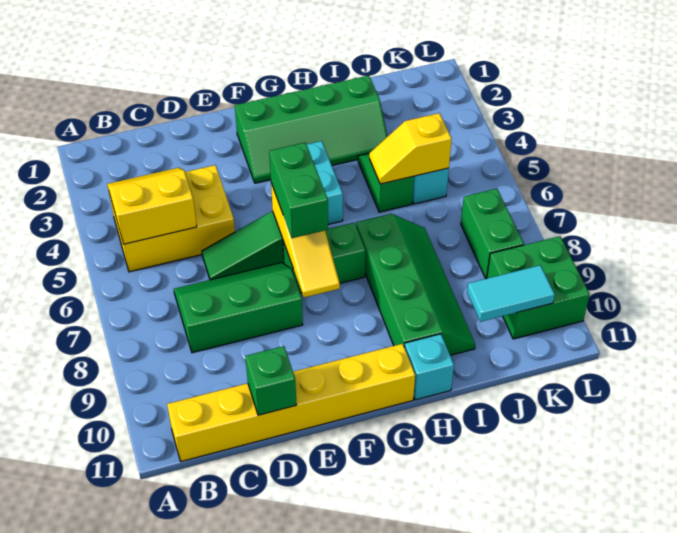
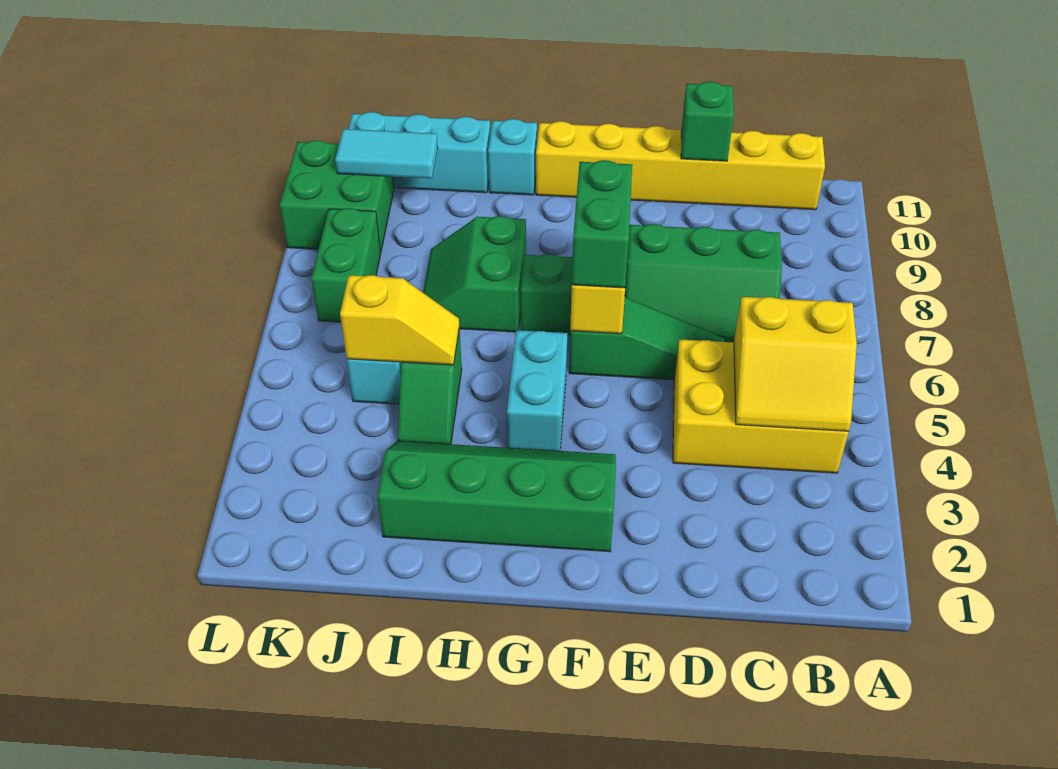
green slope H7:I10 level 1 top H -> green slope H7:I8 level 1 top H
none -> cyan brick I11:K11 level 1

